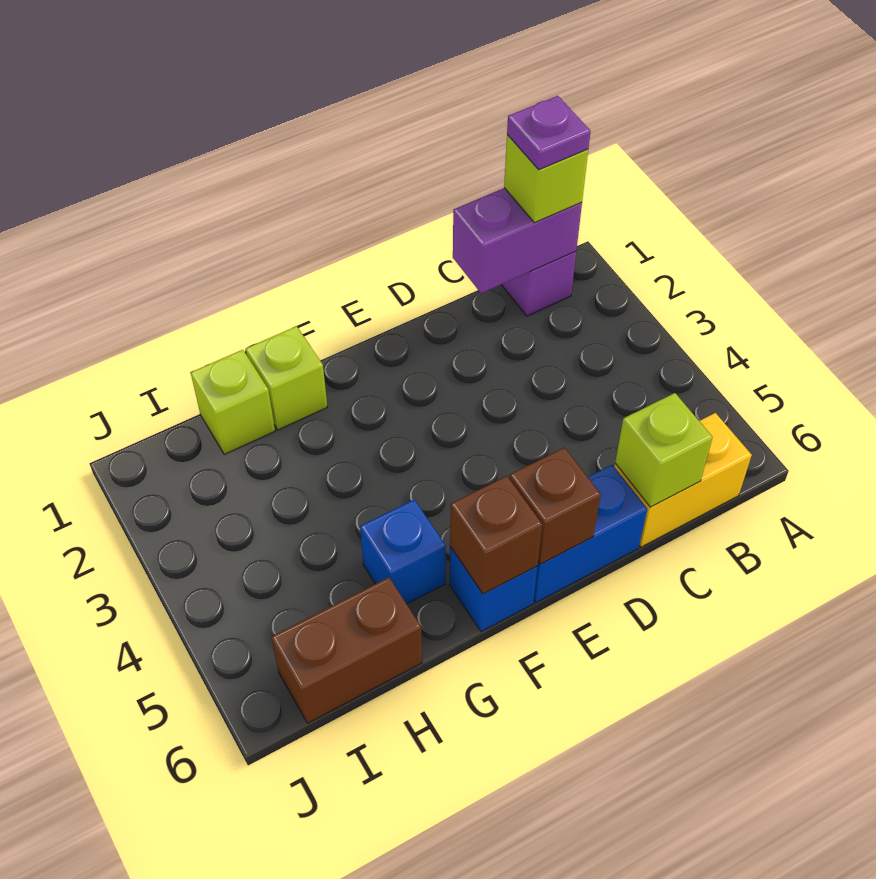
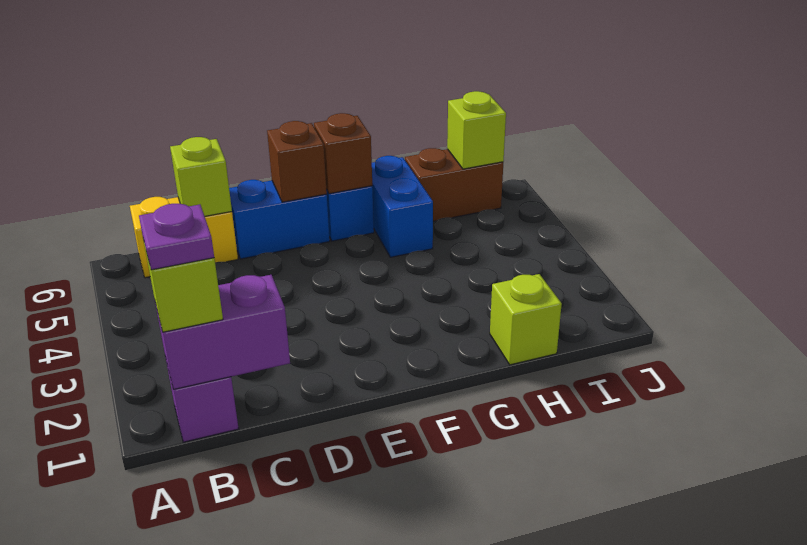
lime brick G1 level 1 -> lime brick I6 level 2
blue brick G5 level 1 -> blue brick G5:G6 level 1

